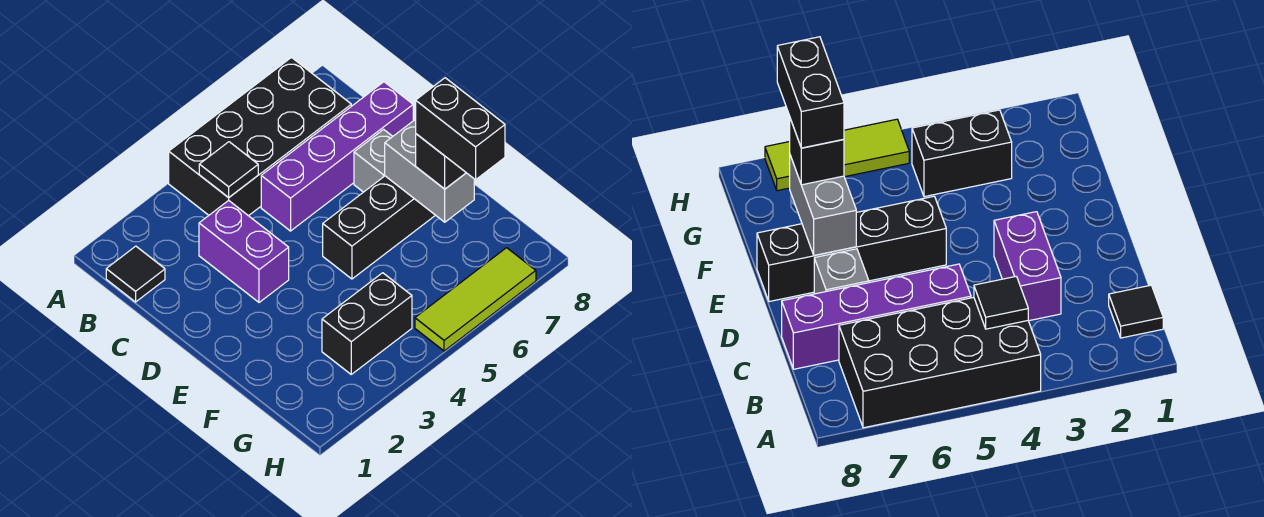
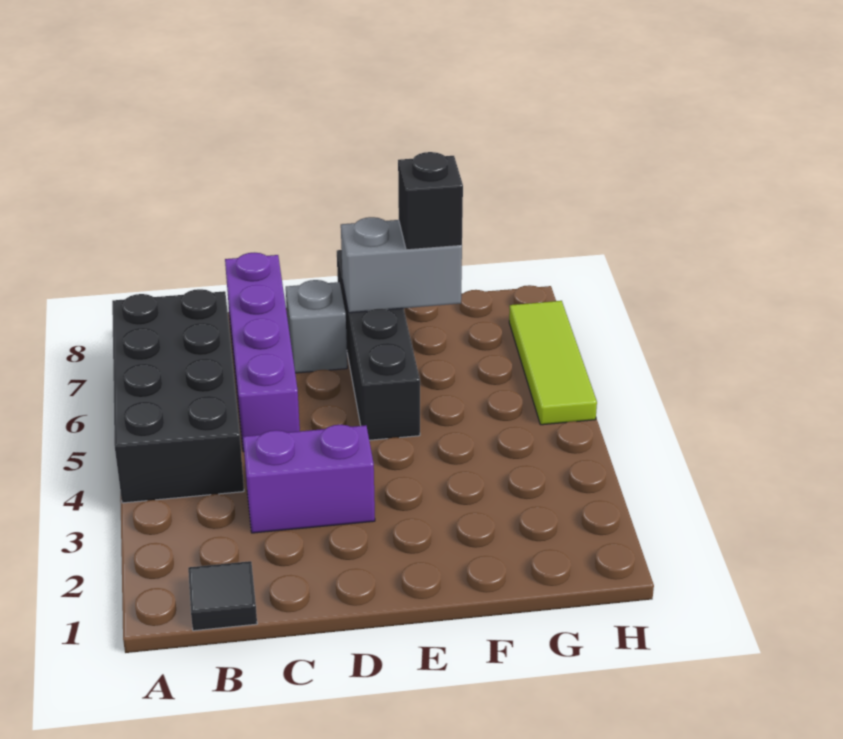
black tile B4 level 2 -> none
black brick F7:G7 level 4 -> none
black brick G3:G4 level 1 -> none

